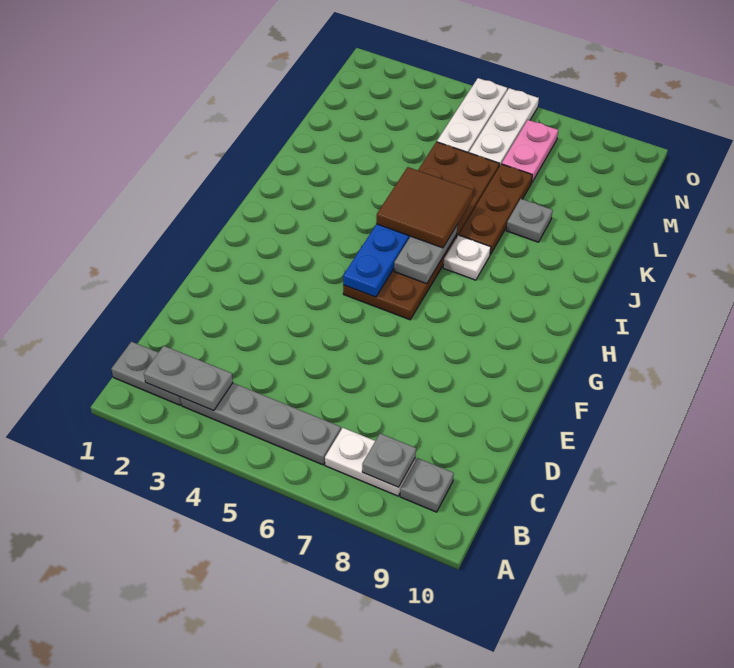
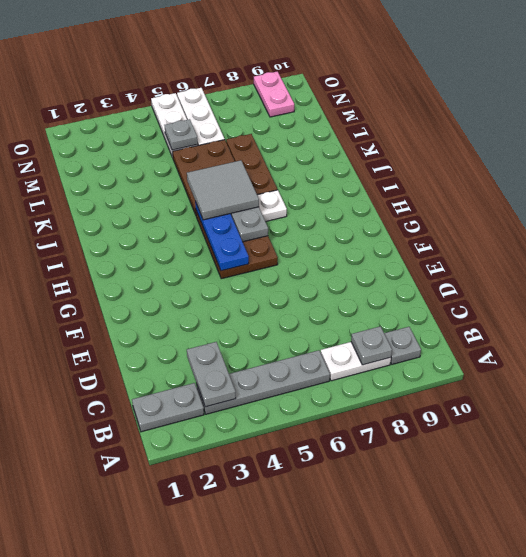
grey plate B2:B3 level 2 -> grey plate B3:C3 level 2
brown tile I5:J6 level 3 -> grey tile I5:J6 level 3
grey plate K8 level 1 -> grey plate M5 level 2
pink plate M7:N7 level 1 -> pink plate N9:O9 level 1

